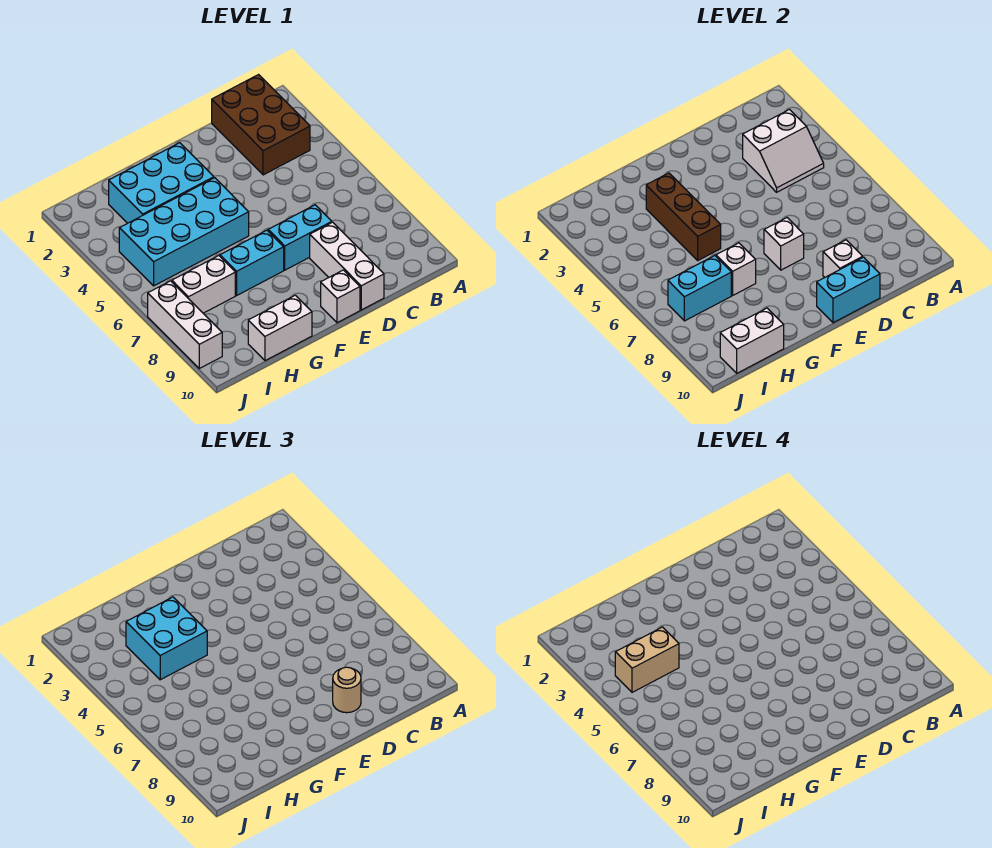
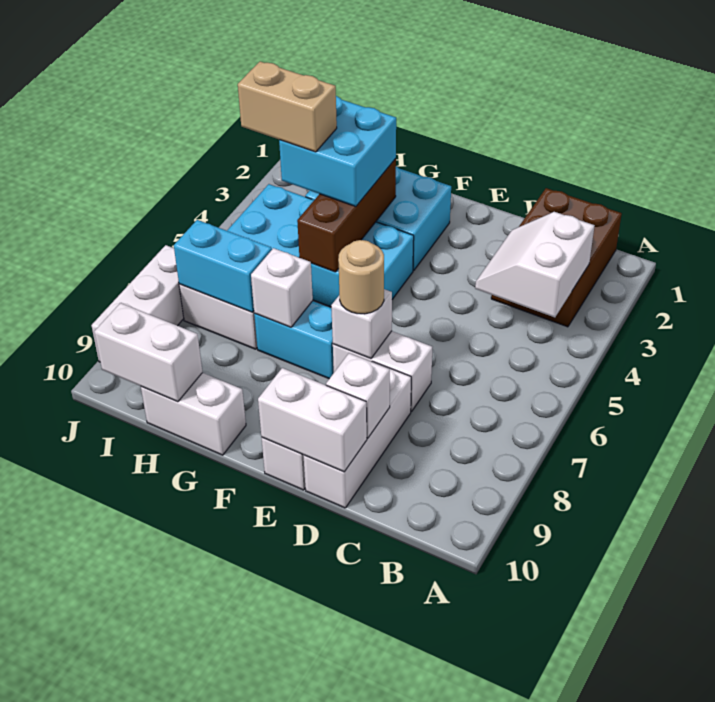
white slope B3:C4 level 2 top 3 -> white slope B3:C4 level 2 top B
cyan brick D7:E7 level 1 -> white brick D7:E7 level 1
tan round brick D9 level 3 -> tan round brick E7 level 3
cyan brick D10:E10 level 2 -> white brick D10:E10 level 2

